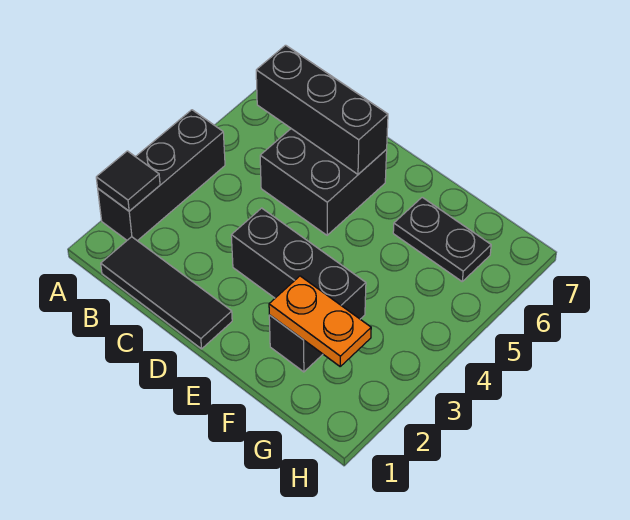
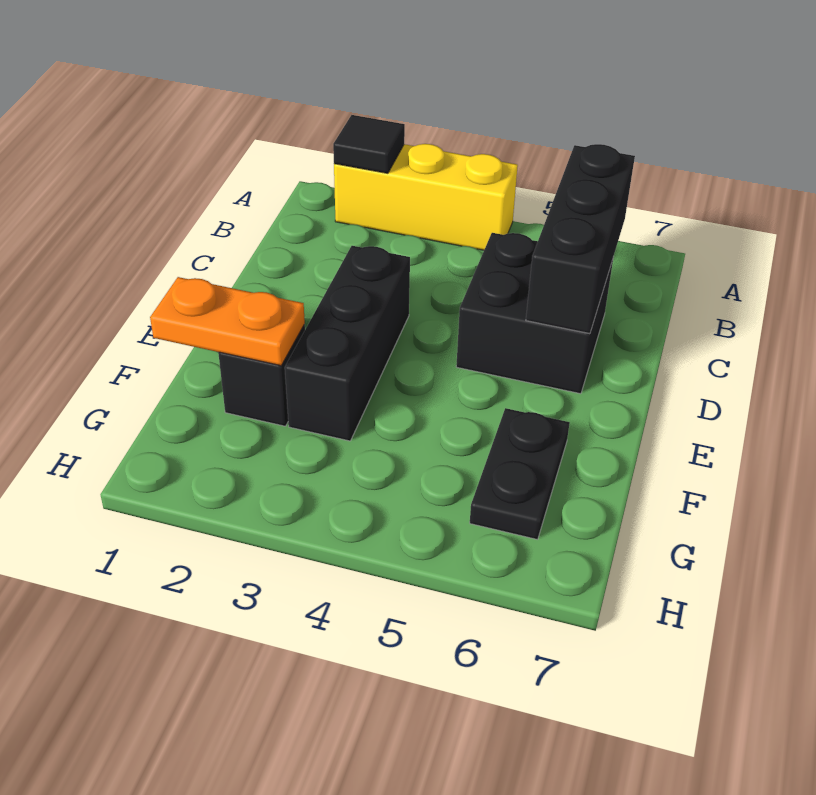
black brick A2:A4 level 1 -> yellow brick A2:A4 level 1
black tile B1:D1 level 1 -> none
orange plate F2:G2 level 2 -> orange plate F1:F2 level 2

